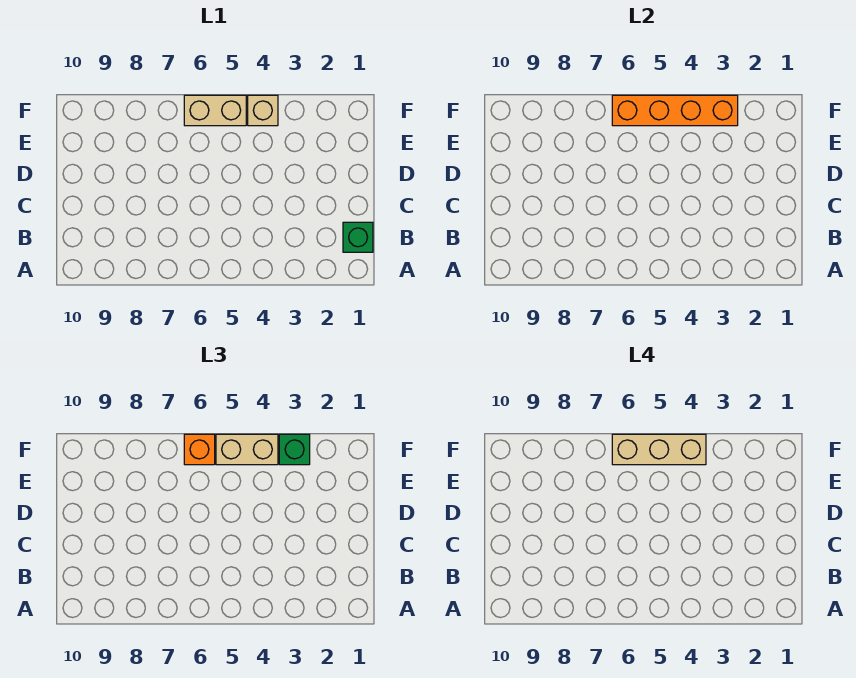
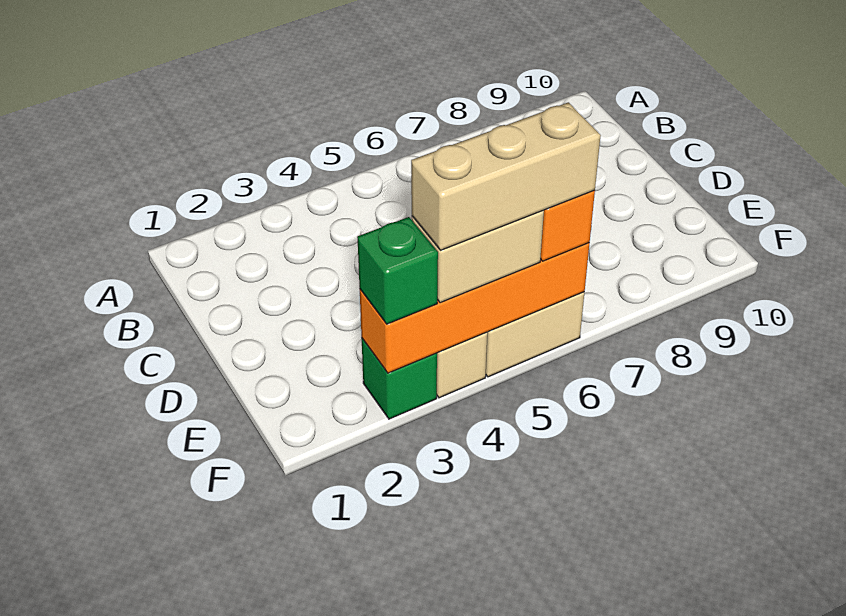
green brick B1 level 1 -> green brick F3 level 1

